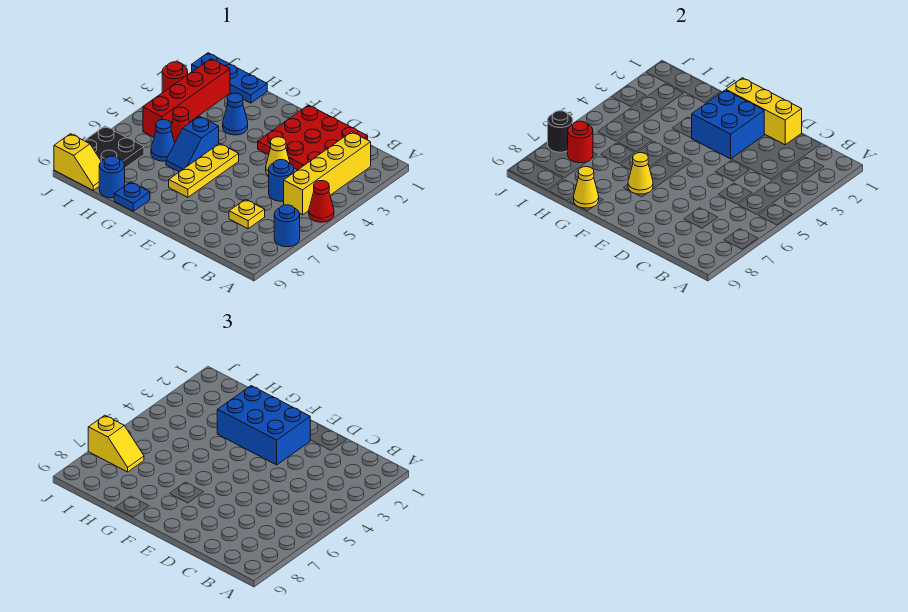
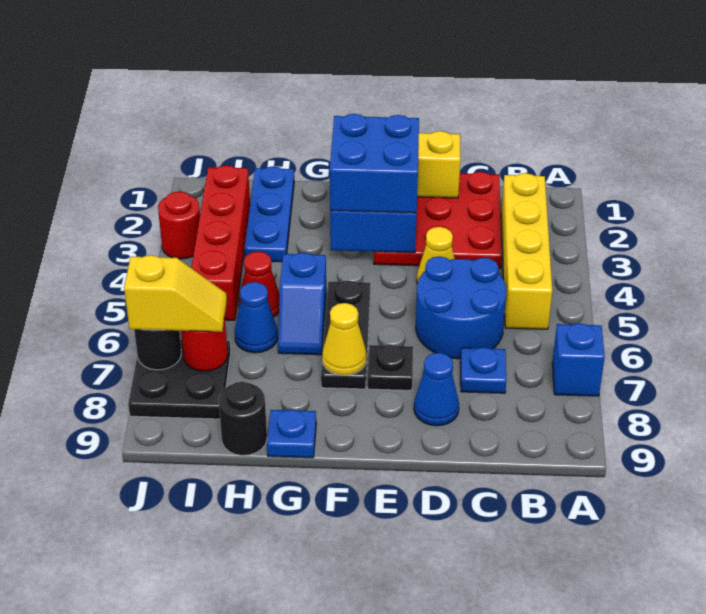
red cone A5 level 1 -> none
blue round brick A7 level 1 -> blue brick A7 level 1
blue round brick C5 level 1 -> blue round brick C5:D6 level 1
yellow plate C7 level 1 -> blue plate C7 level 1
blue brick E2:G3 level 3 -> blue brick E2:F3 level 3
none -> black plate E7 level 1
yellow plate F5:F7 level 1 -> black plate F5:F7 level 1
blue cone G3 level 1 -> blue cone D8 level 1
yellow cone G9 level 2 -> none
blue plate H1:J1 level 1 -> blue plate H1:H3 level 1
blue round brick H9 level 1 -> black round brick H9 level 1
yellow slope I9:J9 level 1 top J -> none

